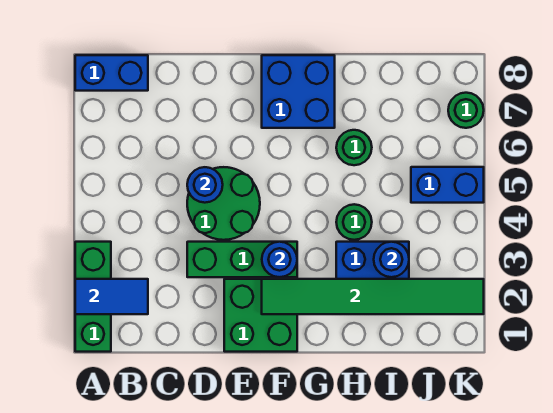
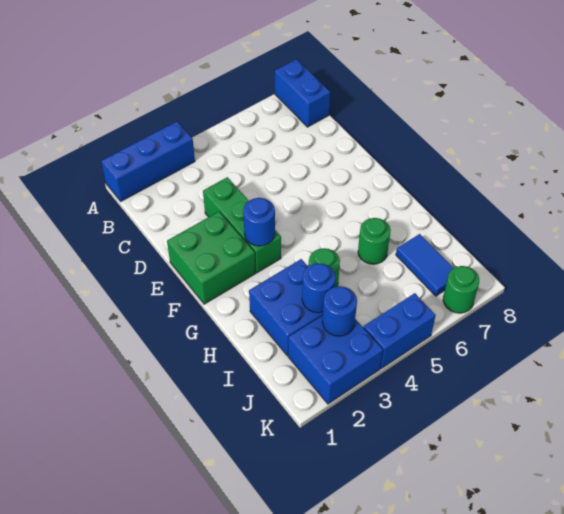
green brick A1:A3 level 1 -> blue brick A1:A3 level 1
blue tile A2:B2 level 2 -> blue tile I7:J7 level 1
green round brick D4:E5 level 1 -> none
blue round brick D5 level 2 -> blue round brick J3 level 2
green tile F2:K2 level 2 -> none
blue brick F7:G8 level 1 -> blue brick J2:K3 level 1
blue brick J5:K5 level 1 -> blue brick K4:K5 level 1

